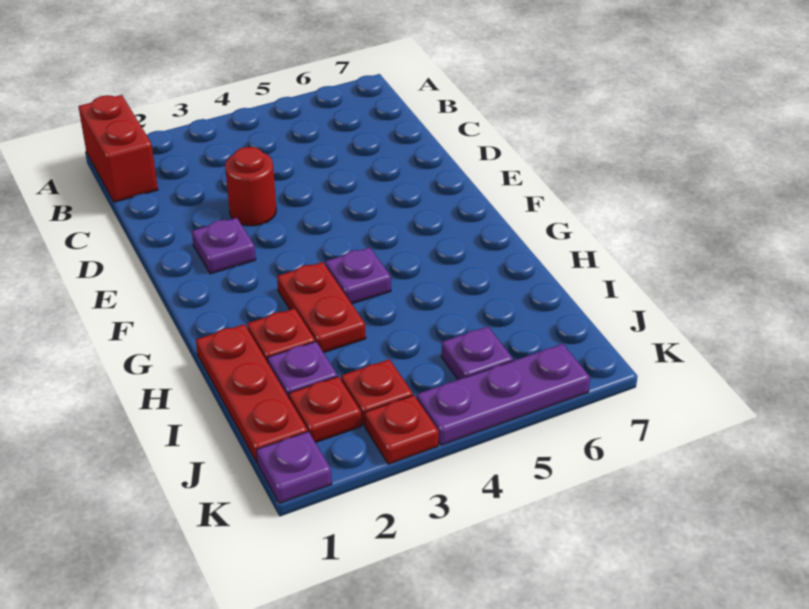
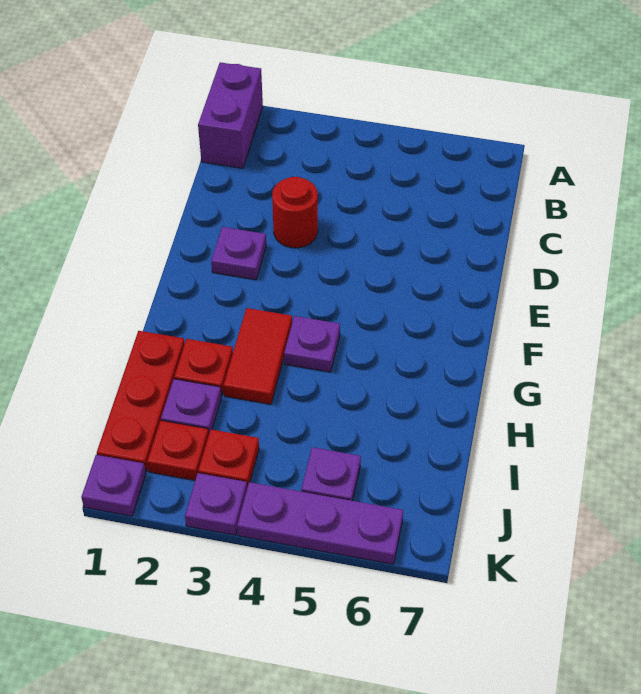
red brick A1:B1 level 1 -> purple brick A1:B1 level 1
red plate G3:H3 level 1 -> red tile G3:H3 level 1
red plate K3 level 1 -> purple plate K3 level 1

